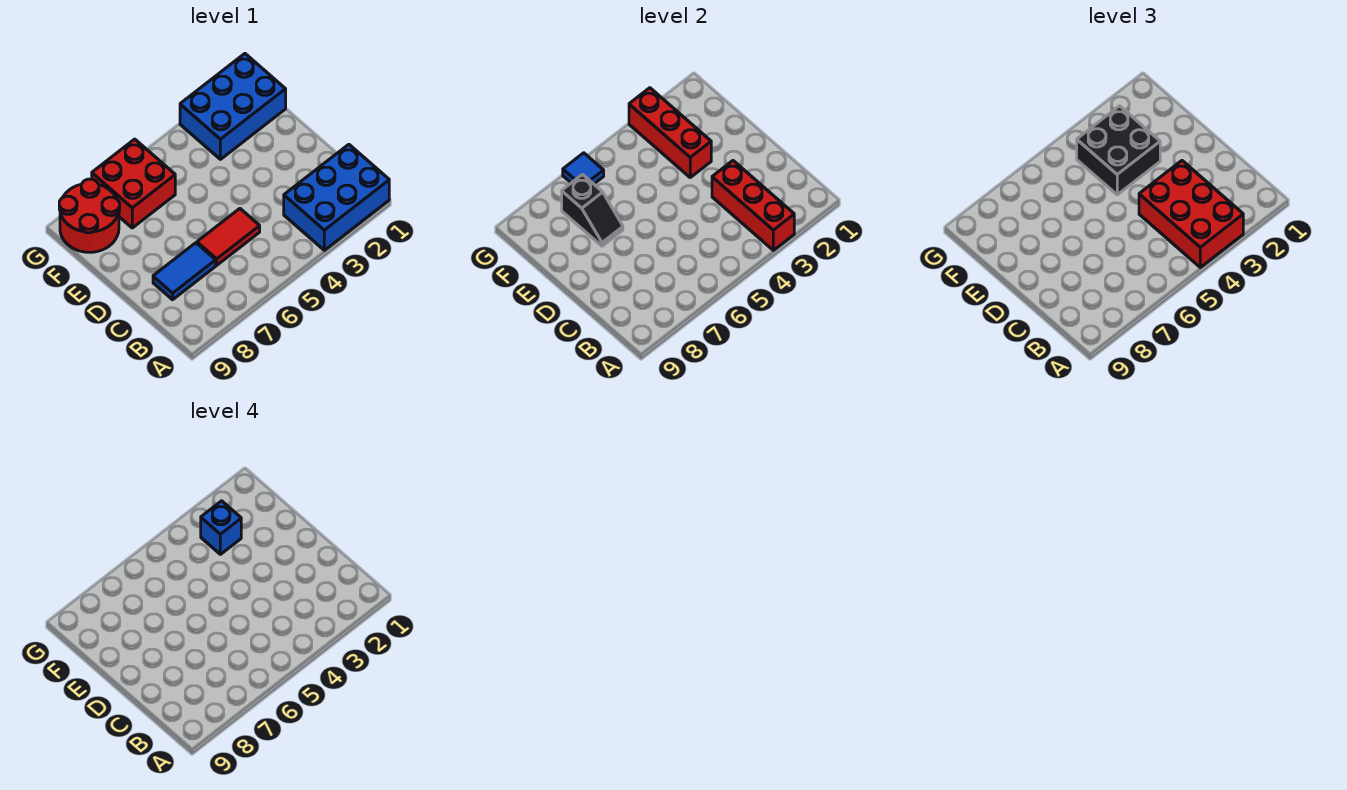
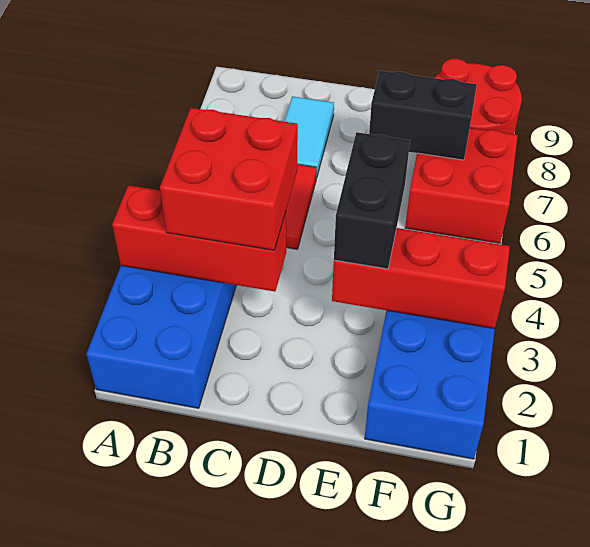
red brick A3:C4 level 3 -> red brick B3:C4 level 3
blue tile C7:C8 level 1 -> cyan tile C7:C8 level 1
black brick E3:F4 level 3 -> black brick E3:E4 level 3
black slope E7:F7 level 2 top F -> black brick E7:F7 level 2
blue brick F3 level 4 -> none
blue tile G6 level 2 -> none

